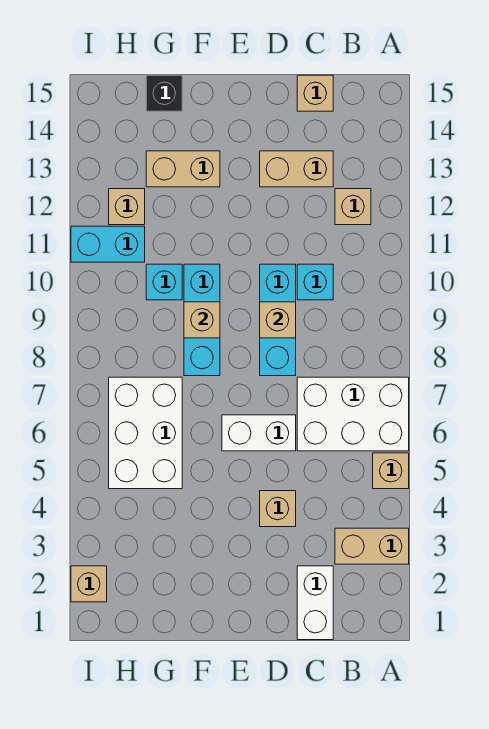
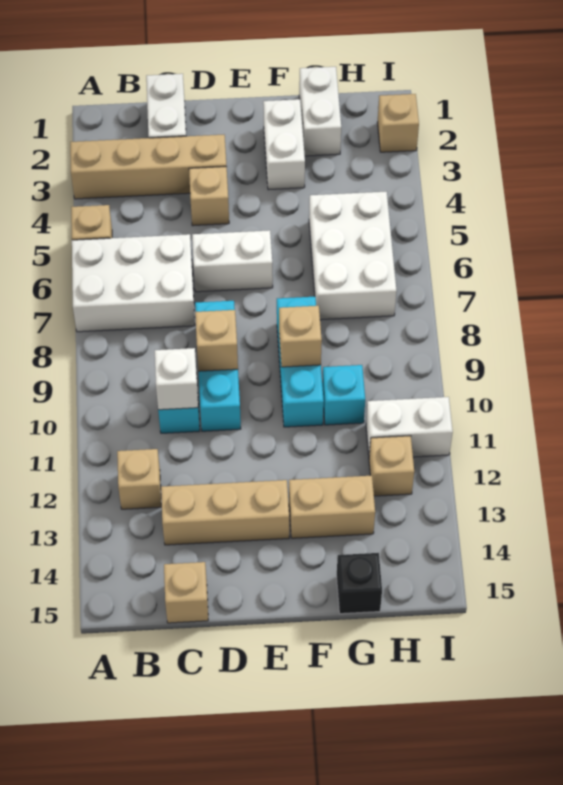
tan brick A3:B3 level 1 -> tan brick A3:D3 level 1
none -> white brick C10 level 2
tan brick C13:D13 level 1 -> tan brick C13:E13 level 1
none -> white brick F2:F3 level 1
none -> white brick G1:G2 level 1
cyan brick H11:I11 level 1 -> white brick H11:I11 level 1

